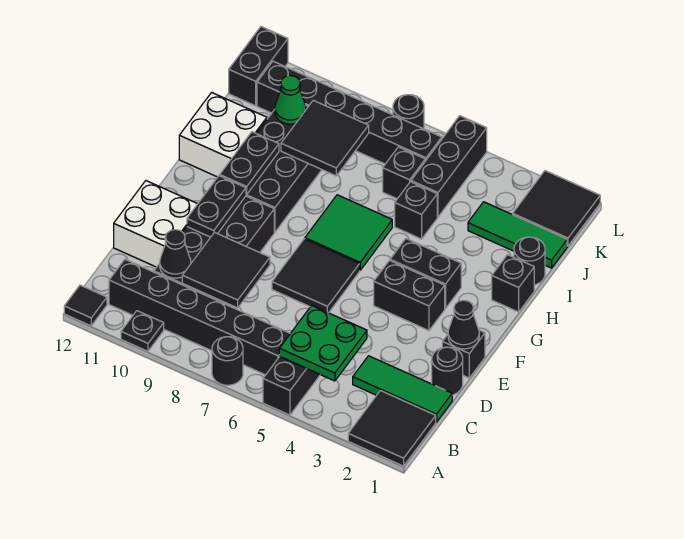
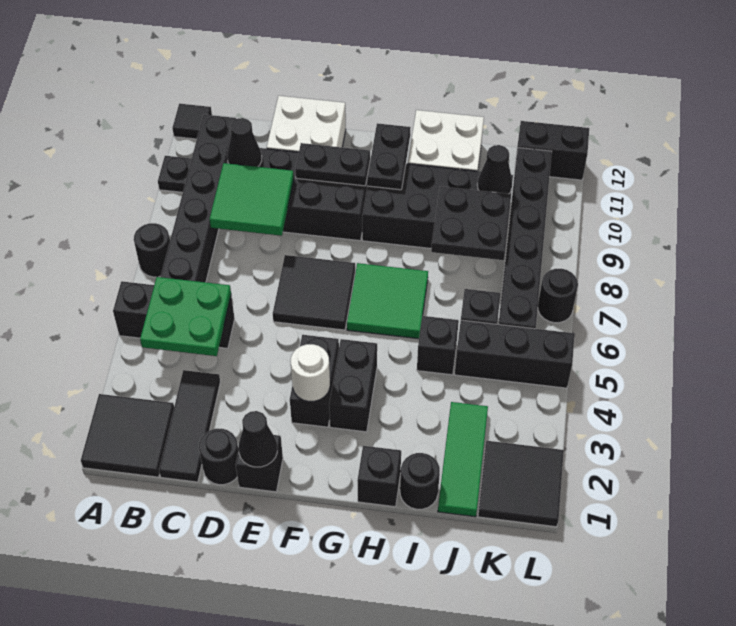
green tile C1:C3 level 1 -> black tile C1:C3 level 1
black tile C8:D9 level 2 -> green tile C8:D9 level 2
none -> white round brick F3 level 2
black plate G10:H10 level 2 -> black plate G10:G11 level 2
black tile I8:J9 level 2 -> black plate I8:J9 level 2
green cone J10 level 2 -> black cone J10 level 2

